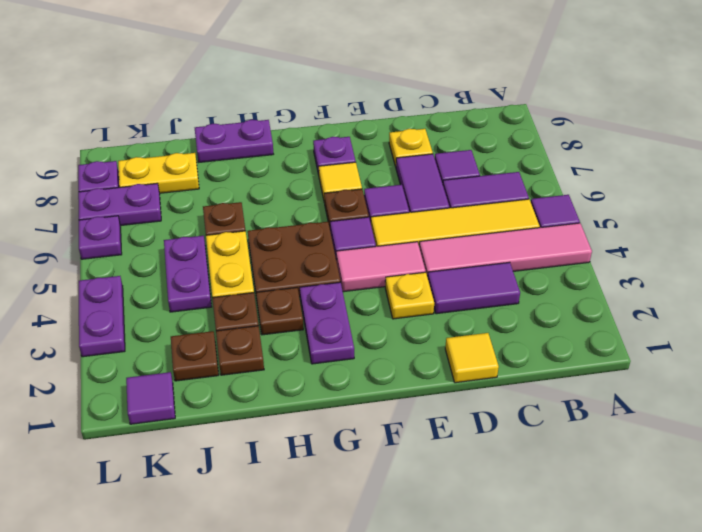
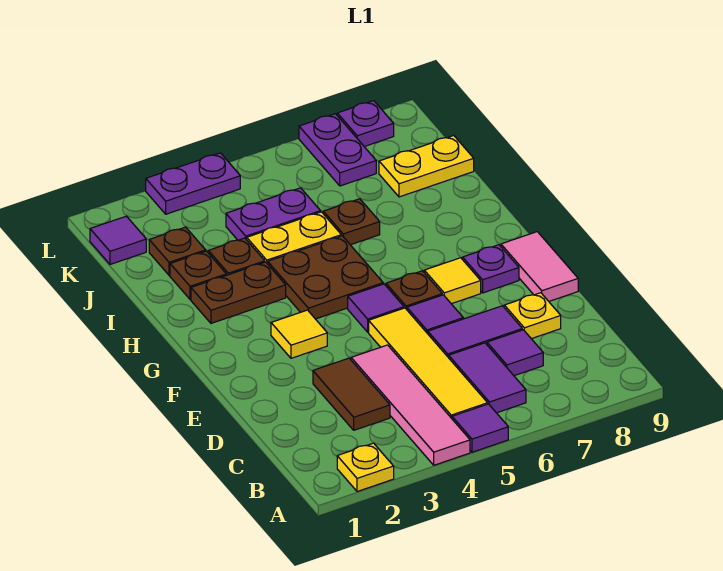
purple tile C3:D3 level 1 -> brown tile C3:D3 level 1
yellow tile D1 level 1 -> yellow tile F3 level 1
yellow plate E3 level 1 -> yellow plate A2 level 1
pink tile E4:F4 level 1 -> pink tile E9:F9 level 1
purple plate G2:G3 level 1 -> none
brown plate H3 level 1 -> brown plate H2:H3 level 1
purple plate H9:I9 level 1 -> none
yellow plate J8:K8 level 1 -> yellow plate J8:J9 level 1
purple plate L6 level 1 -> none

